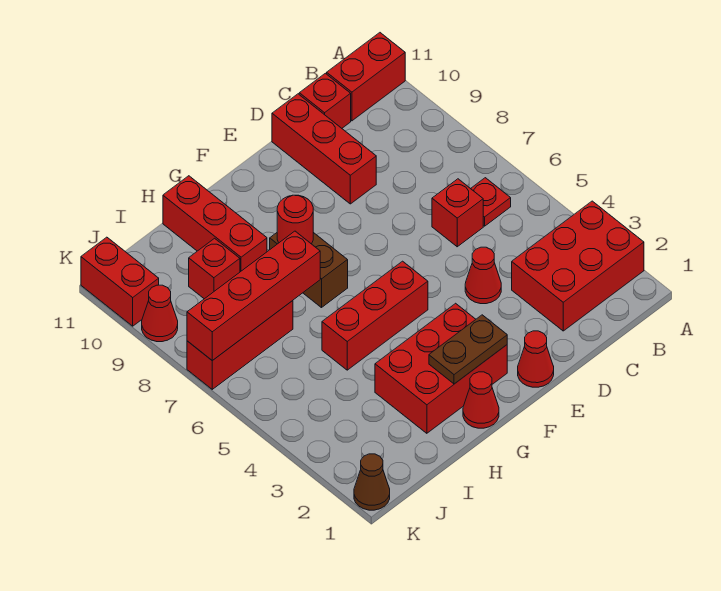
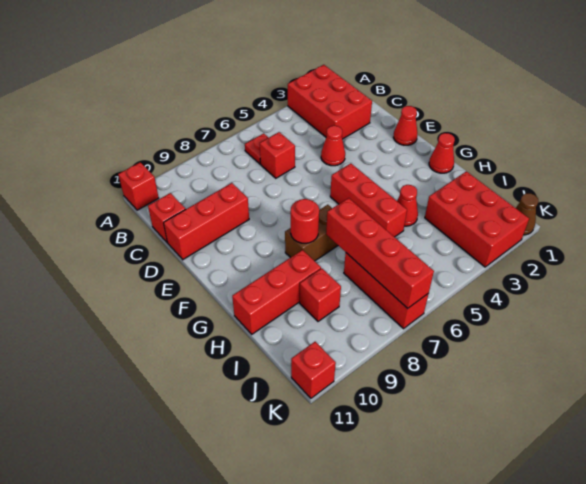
red brick A11:B11 level 1 -> red brick A11 level 1
red brick F2:H3 level 1 -> red brick I2:K3 level 1
brown plate F2:G2 level 2 -> none
red cone K9 level 1 -> red cone H4 level 1
red brick K10:K11 level 1 -> red brick K11 level 1

